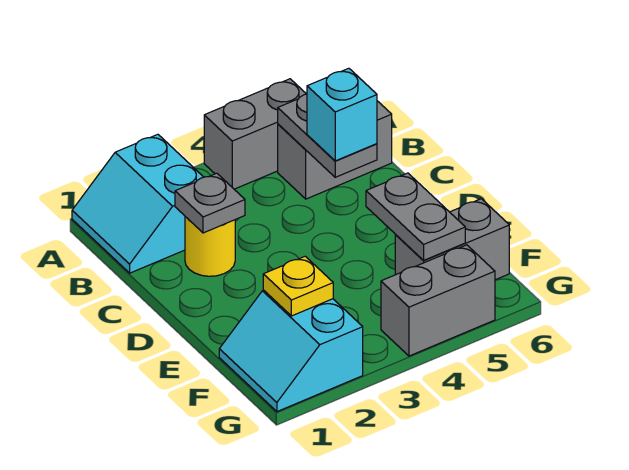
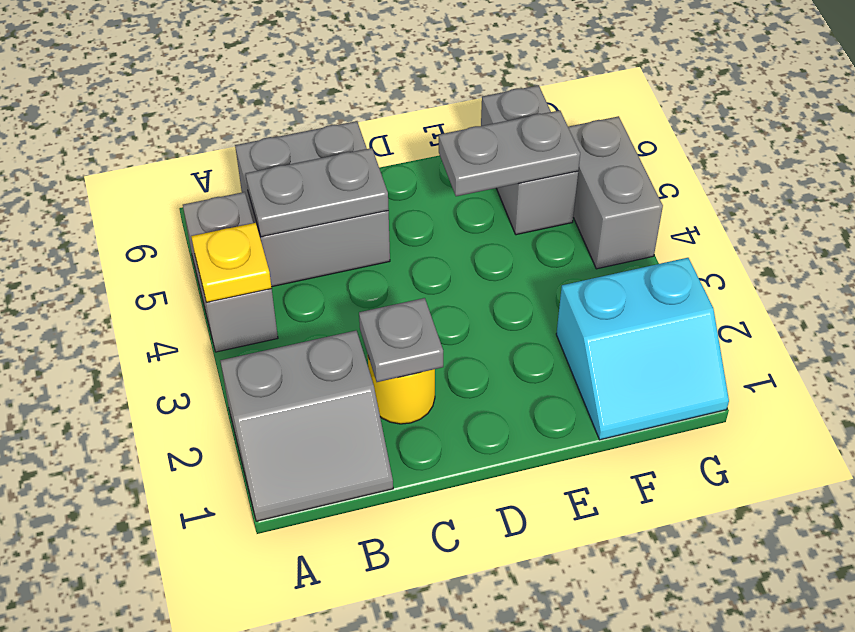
cyan slope A1:B2 level 1 top 2 -> grey slope A1:B2 level 1 top 2
grey brick B5:B6 level 1 -> grey brick B5:C6 level 1
cyan brick C5 level 3 -> none
yellow plate F2 level 2 -> yellow plate A4 level 2

